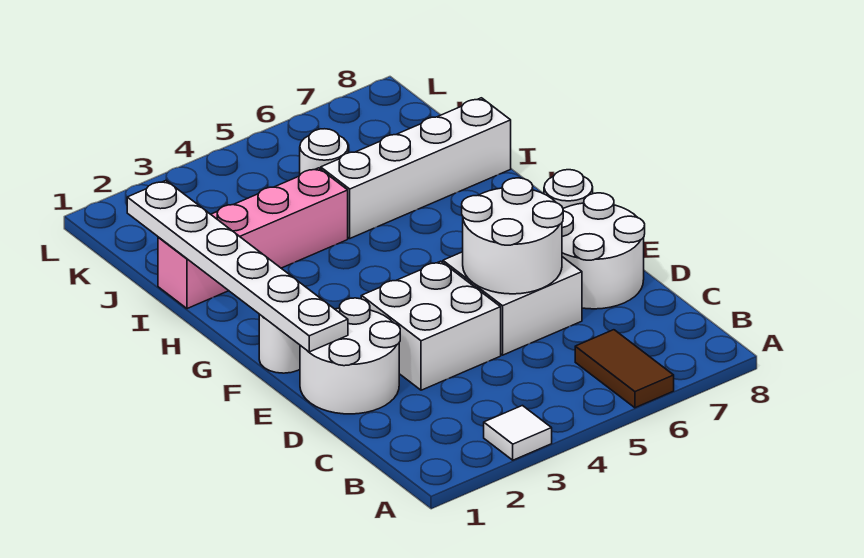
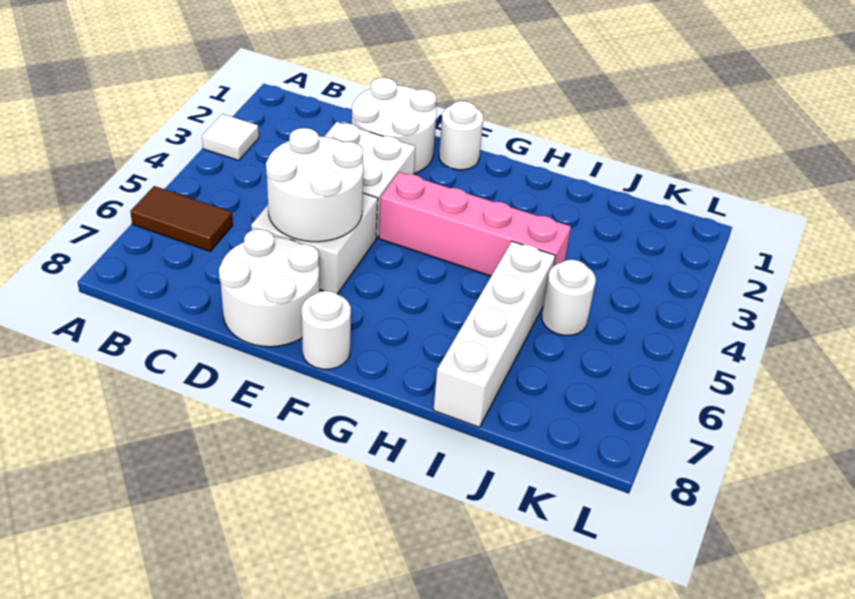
white plate E1:J1 level 2 -> none
pink brick I1:I4 level 1 -> pink brick F4:I4 level 1

